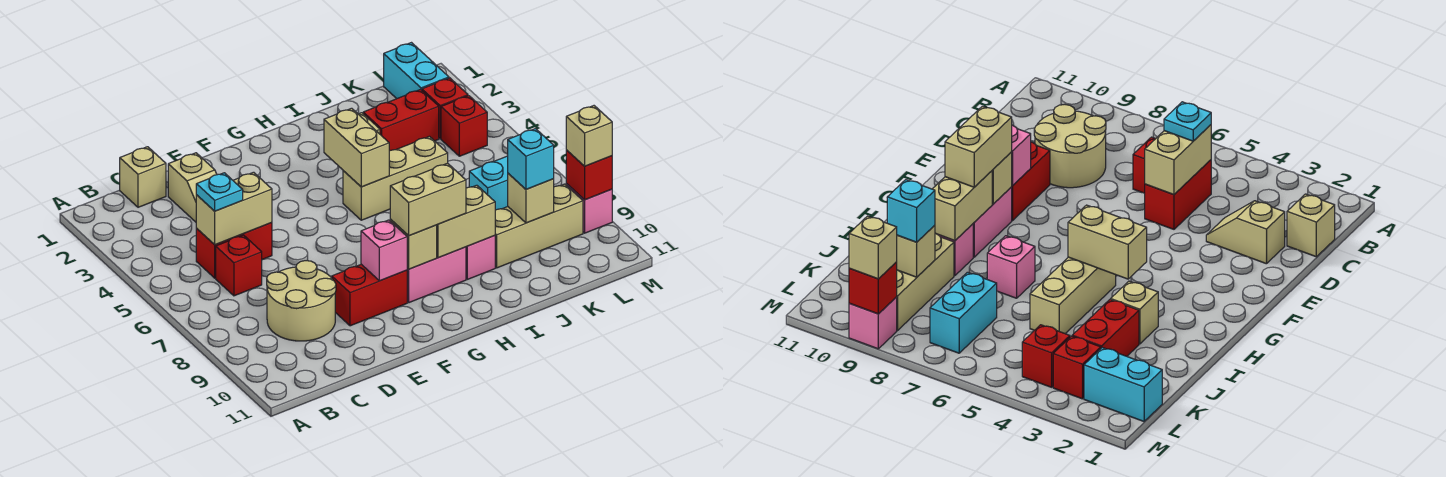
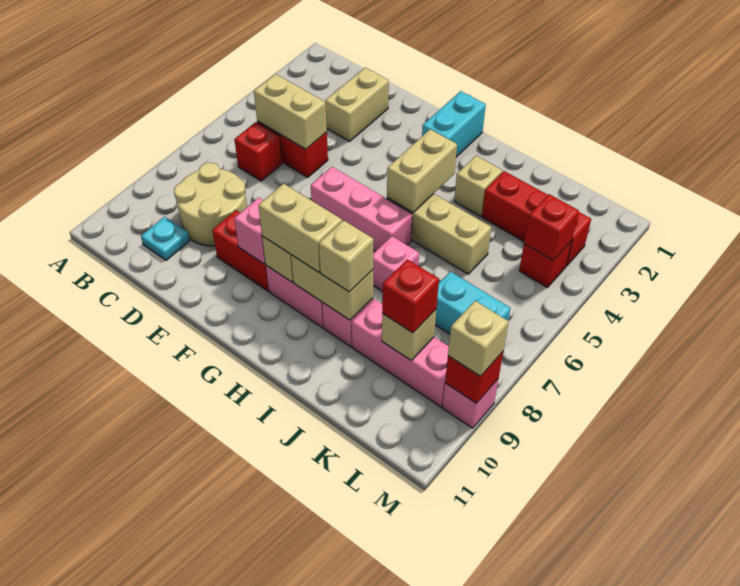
tan brick C1 level 1 -> tan brick I9 level 3
cyan plate C5 level 3 -> cyan plate C10 level 1
tan slope D2:D3 level 1 top 2 -> tan brick D2:D3 level 1
none -> pink brick F6:H6 level 1
tan brick J9:L9 level 1 -> pink brick J9:L9 level 1
cyan brick K9 level 3 -> red brick K9 level 3
cyan brick L1:L2 level 1 -> cyan brick G1:G2 level 1
none -> red brick L4 level 2

